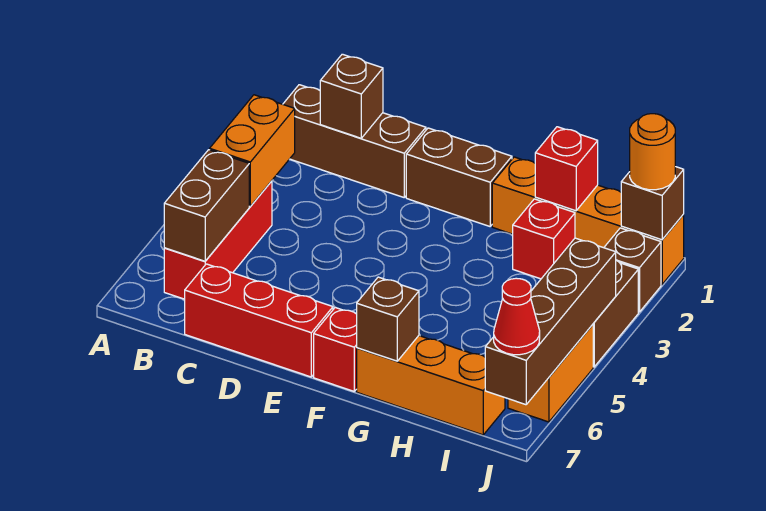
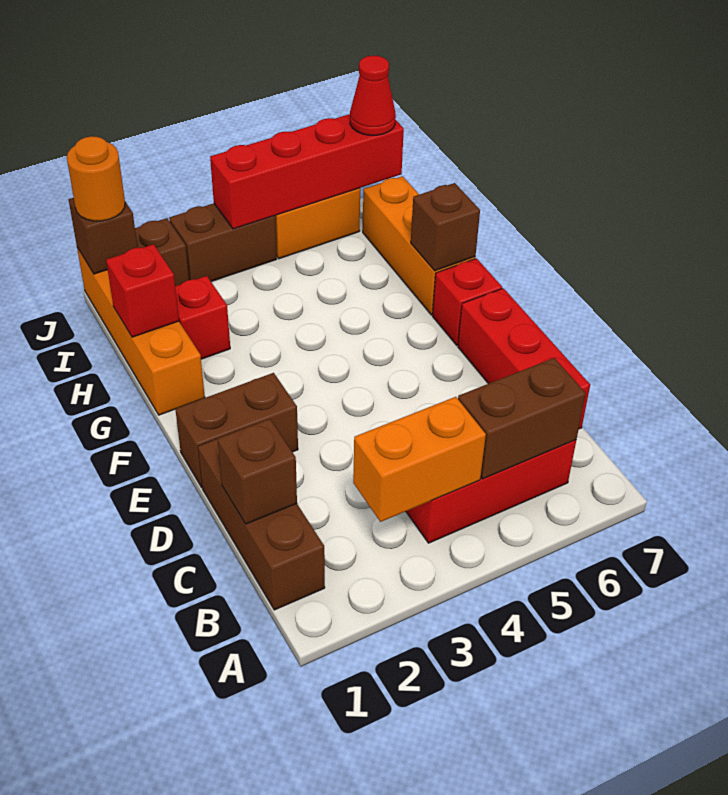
brown brick E1:F1 level 1 -> brown brick E1:E2 level 1
brown brick J4:J7 level 2 -> red brick J4:J7 level 2

